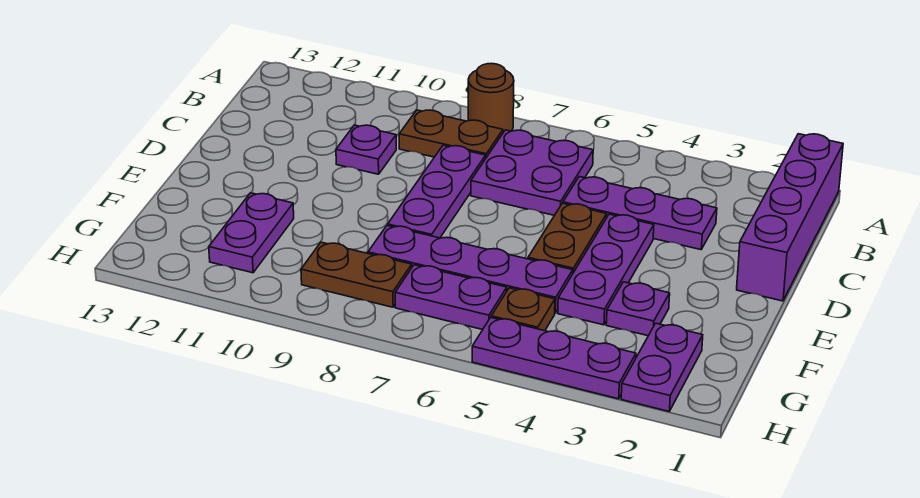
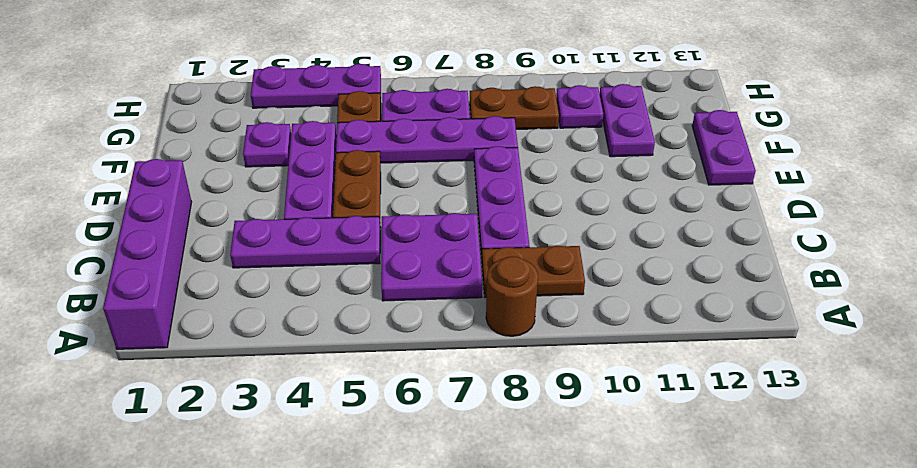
purple plate C10 level 1 -> purple plate G10 level 1
purple plate G2:H2 level 1 -> purple plate E13:F13 level 1

